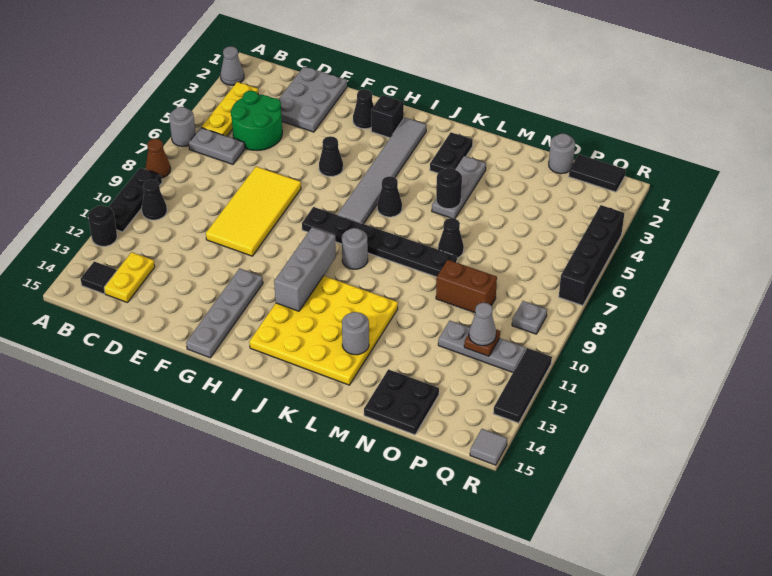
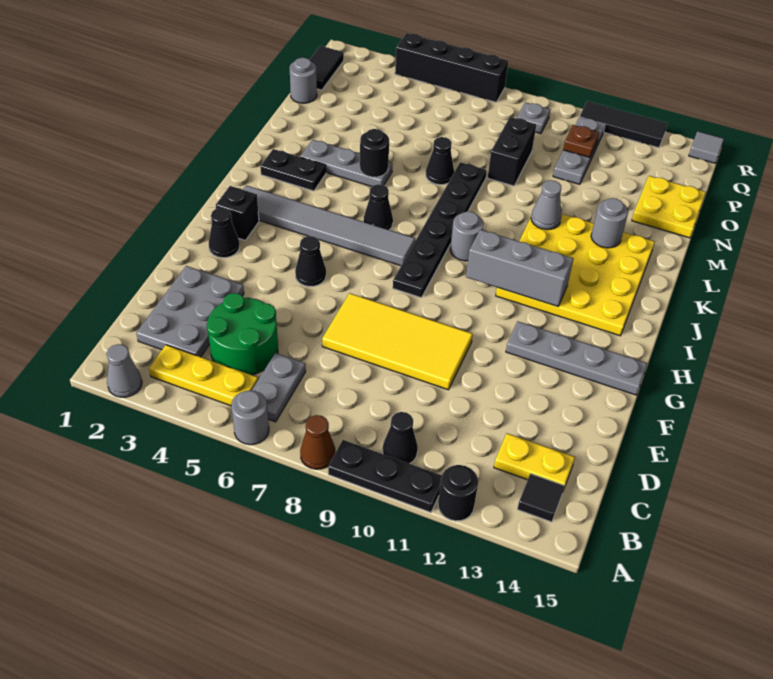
grey plate D1:E3 level 1 -> grey plate C2:E3 level 1
brown brick N9:O9 level 1 -> black brick N9:O9 level 1
black plate N14:O15 level 1 -> yellow plate N14:O15 level 1
grey cone P11 level 3 -> grey cone L11 level 2

